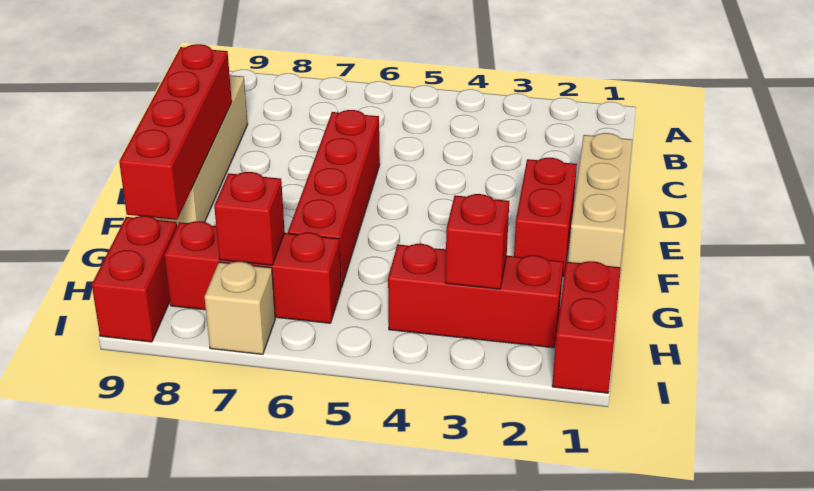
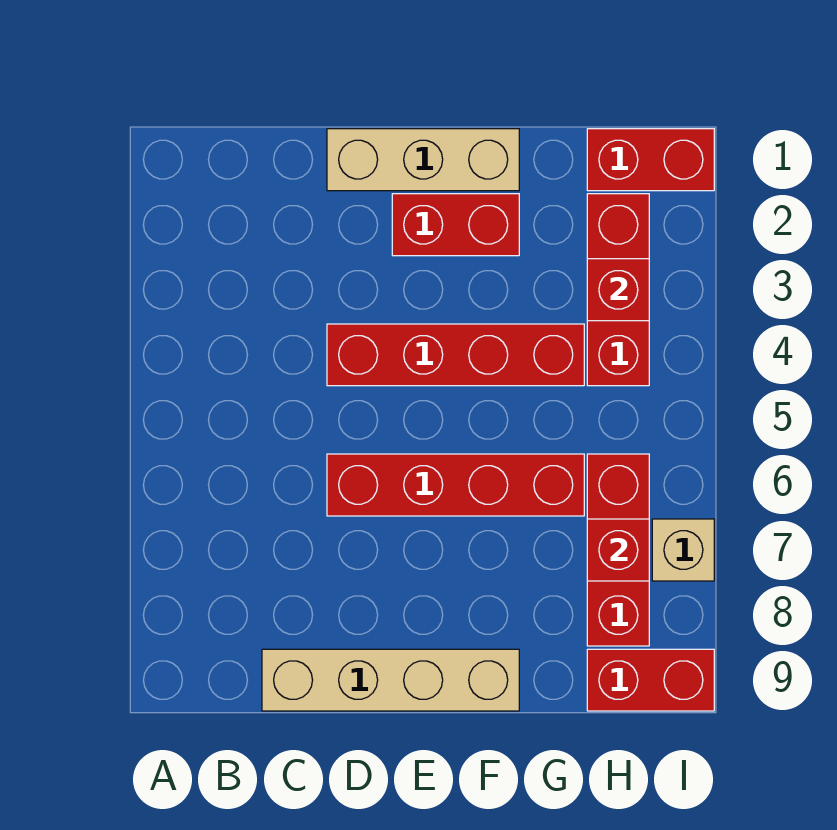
red brick D9:G9 level 2 -> red brick D4:G4 level 1

